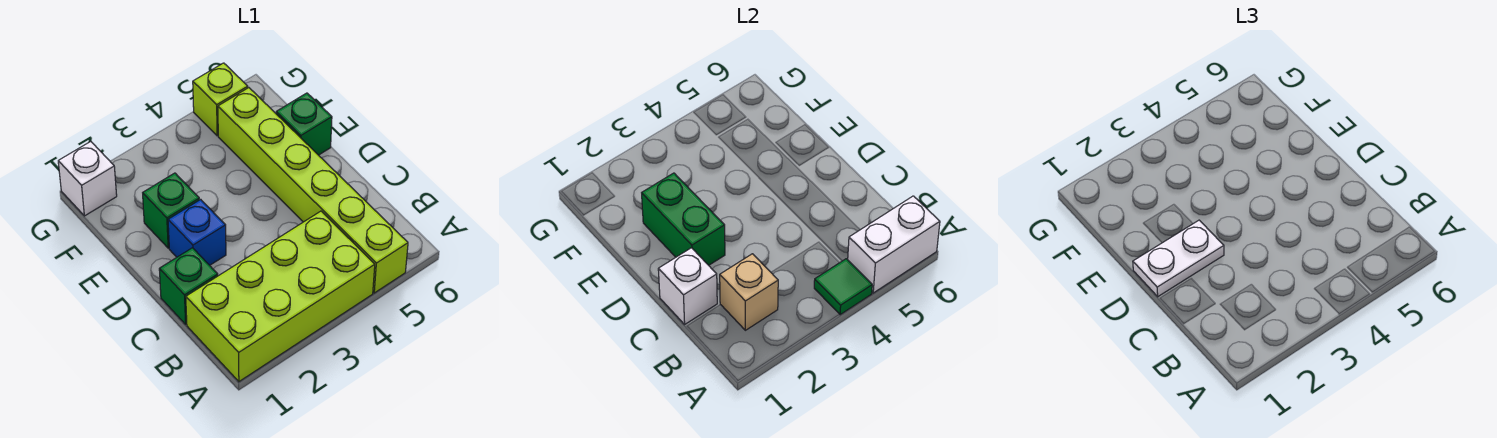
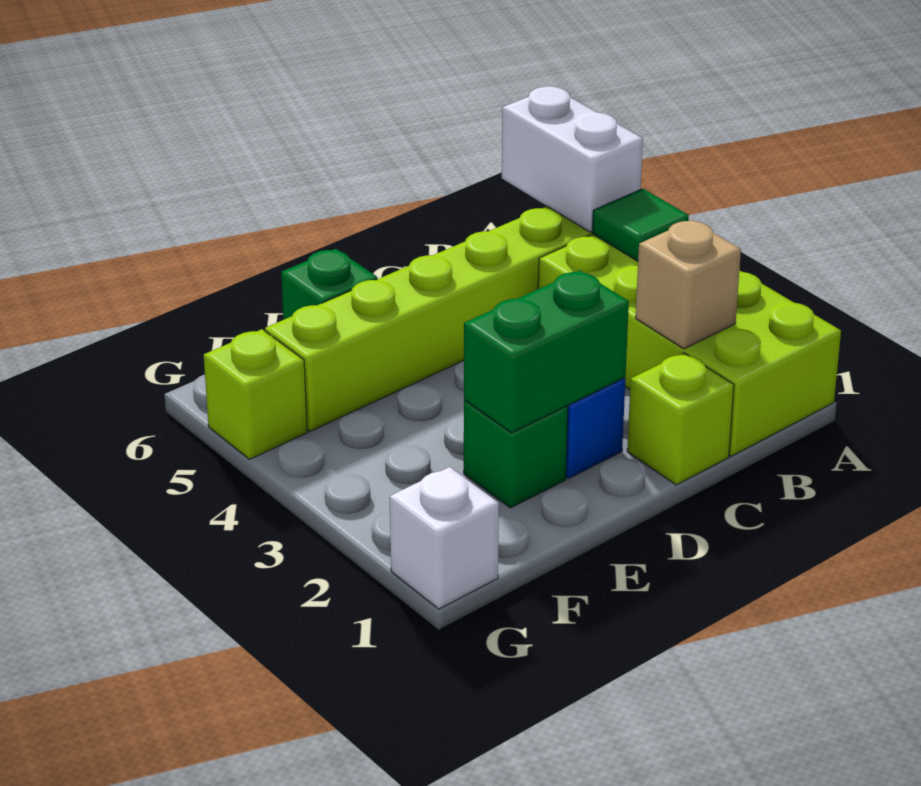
green brick C1 level 1 -> lime brick C1 level 1
white brick C1 level 2 -> none
white plate D1:D2 level 3 -> none

